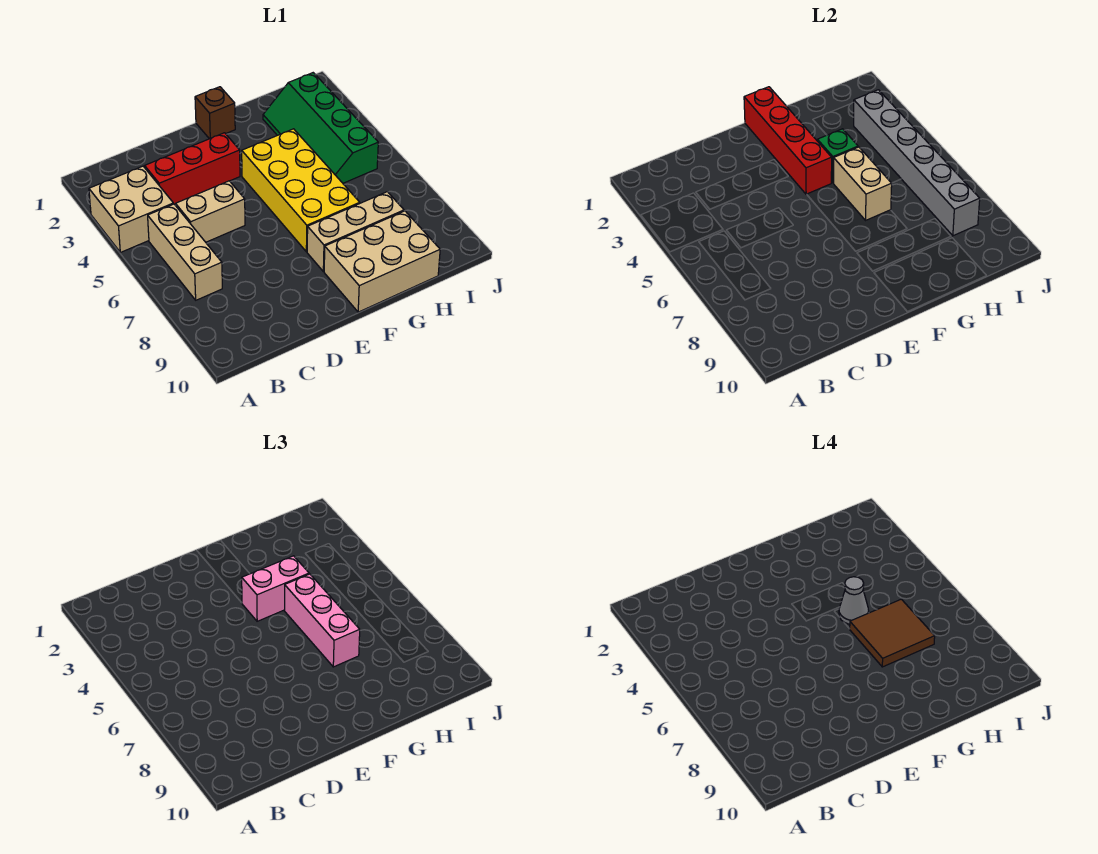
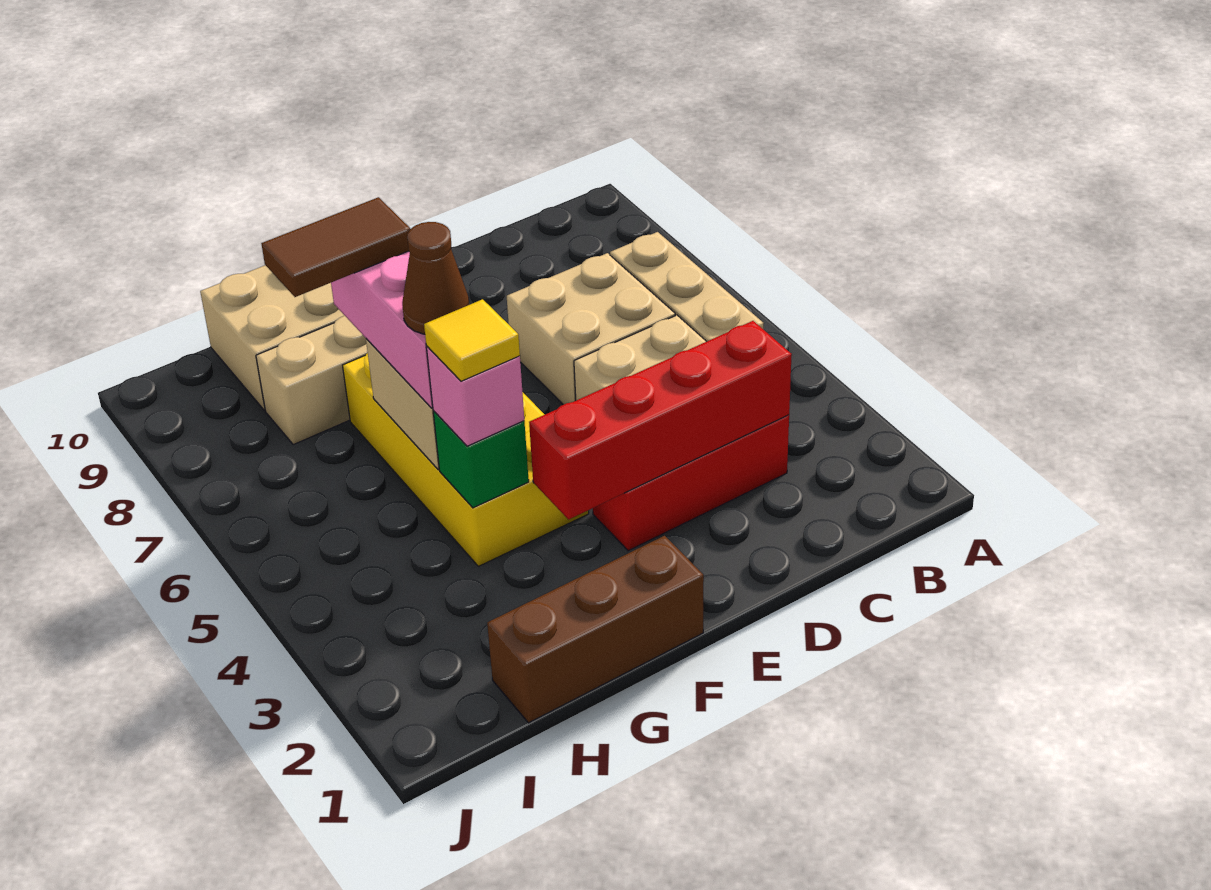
tan brick A3:B4 level 1 -> tan brick C6:D7 level 1
brown brick F1 level 1 -> brown brick F1:H1 level 1
red brick F1:F4 level 2 -> red brick C3:F3 level 2
pink brick F4:G4 level 3 -> pink brick G4 level 3
none -> yellow tile G4 level 4
grey cone G5 level 4 -> brown cone G5 level 4
brown tile G6:H7 level 4 -> brown tile G7:H7 level 4
green slope H2:I5 level 1 top I -> none
grey brick I3:I8 level 2 -> none

